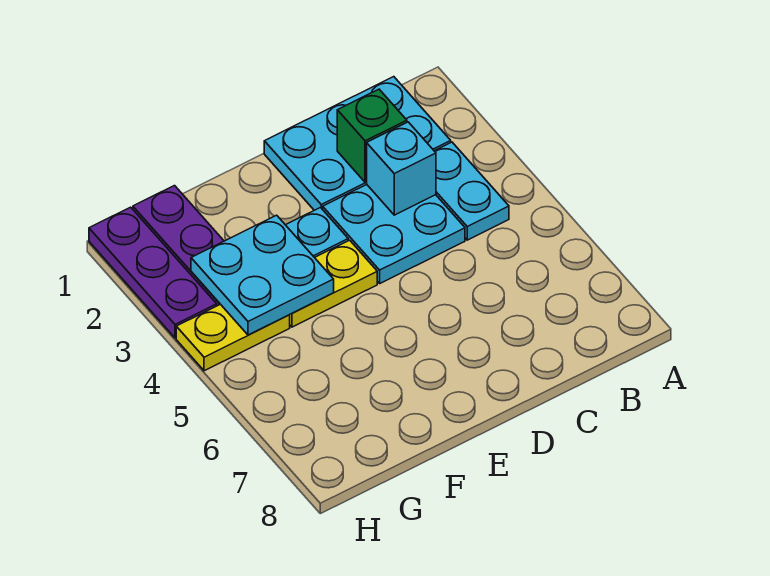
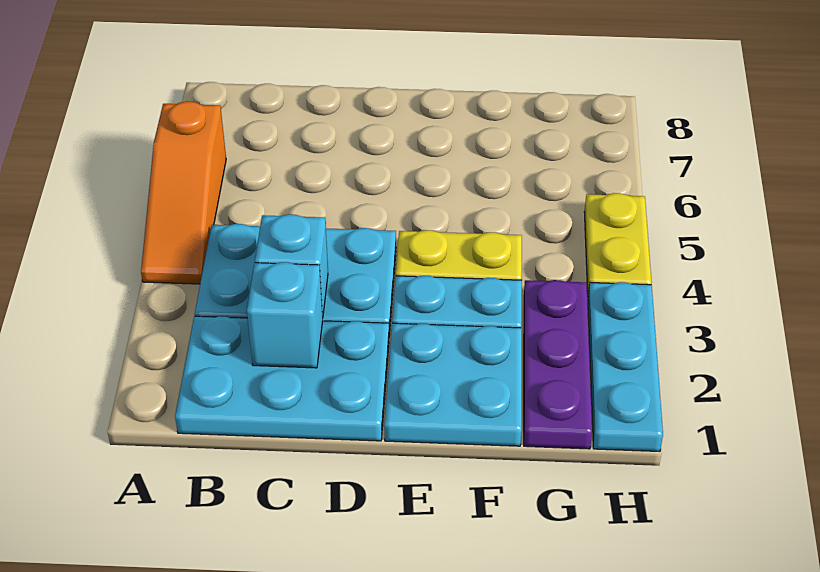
none -> orange slope A4:A6 level 1 top 6
green brick C2 level 2 -> cyan brick C2 level 2
cyan plate F3:G4 level 2 -> cyan plate E1:F2 level 1
yellow plate G4:H4 level 1 -> yellow plate H4:H5 level 1
purple plate H1:H3 level 1 -> cyan plate H1:H3 level 1

